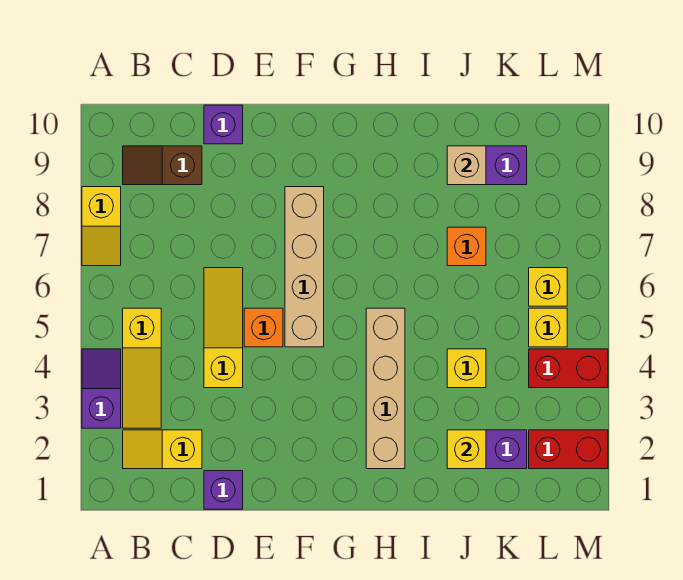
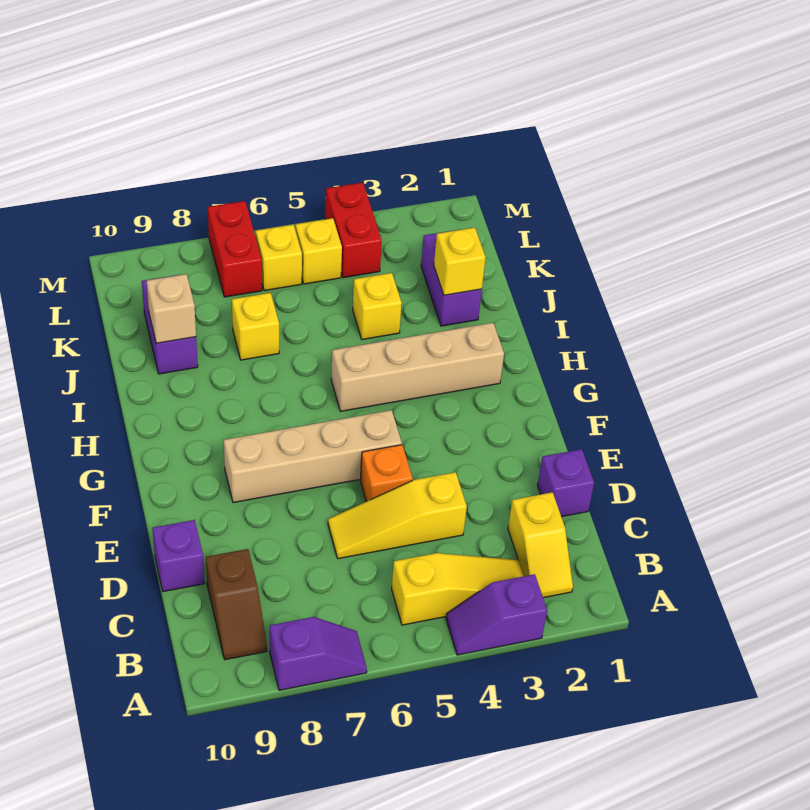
yellow slope A7:A8 level 1 top 8 -> purple slope A7:A8 level 1 top 8
orange brick J7 level 1 -> yellow brick J7 level 1
red brick L2:M2 level 1 -> red brick L7:M7 level 1

